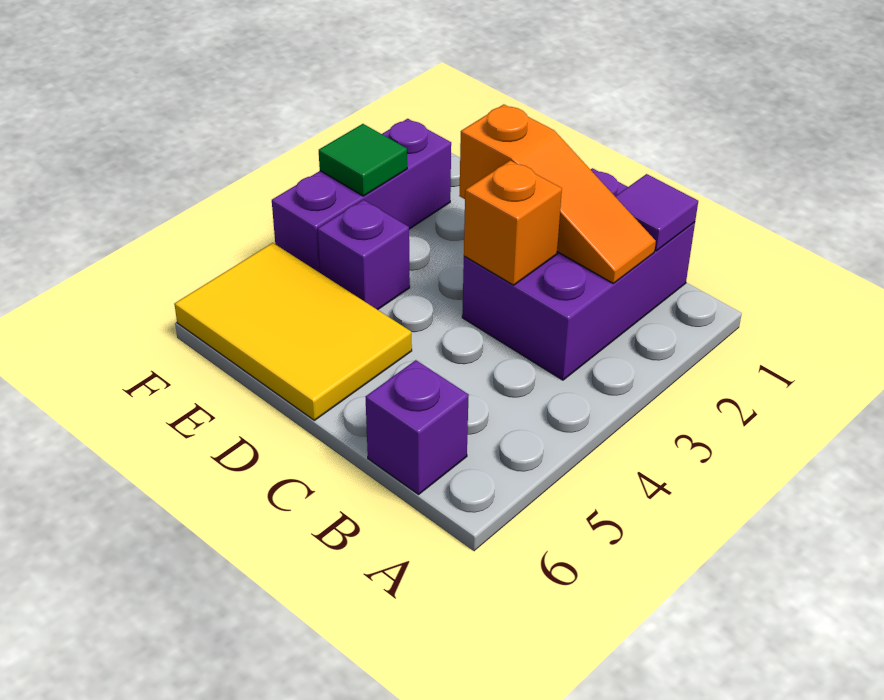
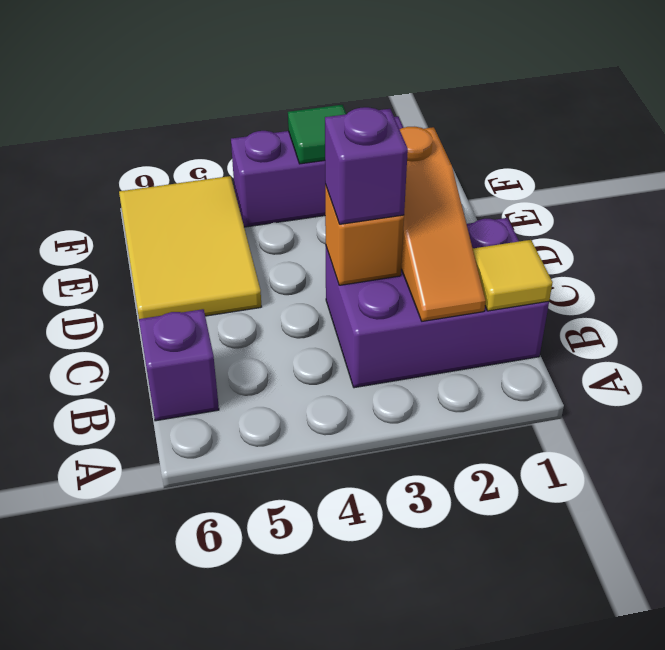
purple tile B1 level 2 -> yellow tile B1 level 2
purple brick E4 level 1 -> purple brick C3 level 3

